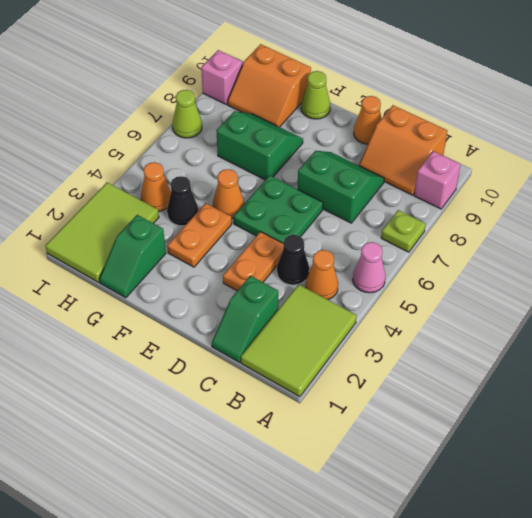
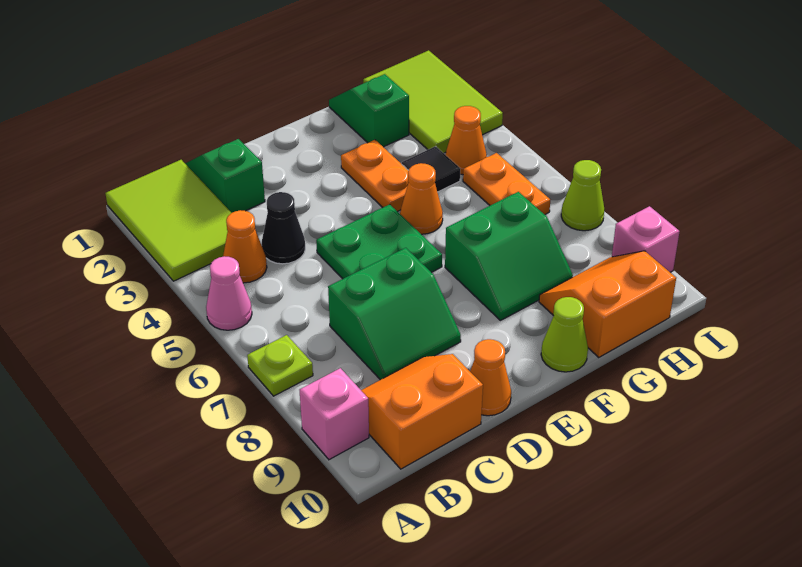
orange plate D3:D4 level 1 -> orange plate H5:H6 level 1
black cone G4 level 1 -> black tile G4 level 1

